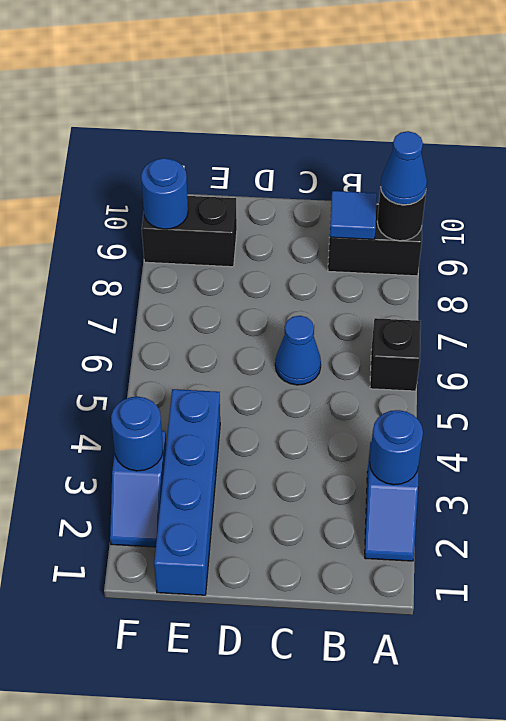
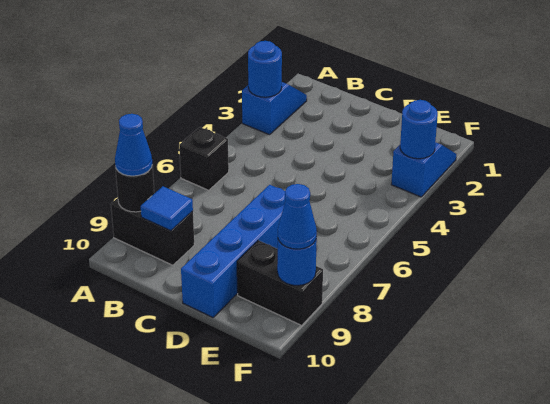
blue cone C6 level 1 -> blue cone F9 level 3
blue brick E1:E4 level 1 -> blue brick D7:D10 level 1

